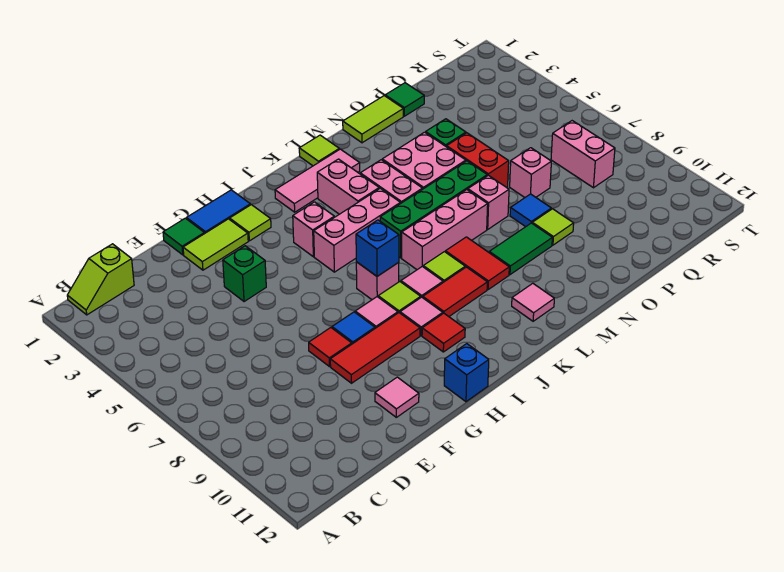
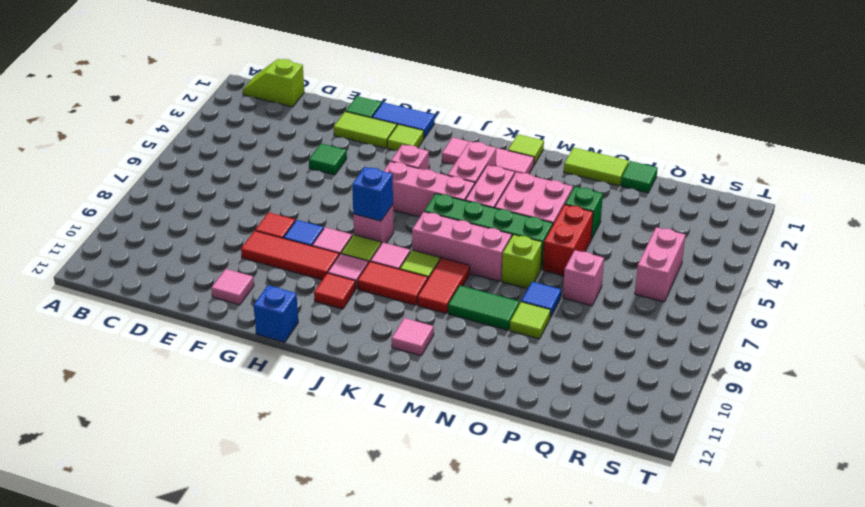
green brick F4 level 1 -> green tile F4 level 1
pink brick N7 level 1 -> lime brick N7 level 1
pink brick R7:R8 level 1 -> pink brick R5:R6 level 1

